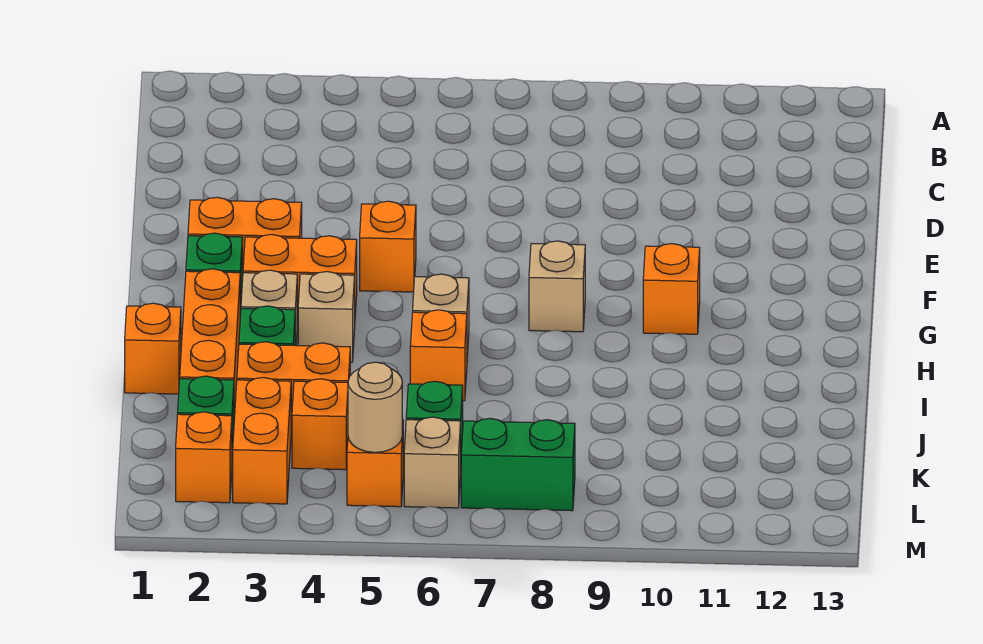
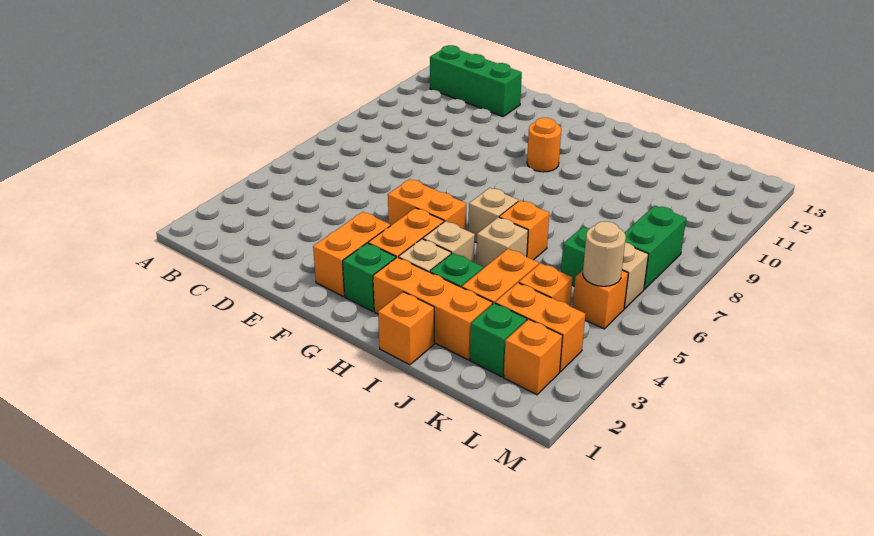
none -> green brick B12:D12 level 1
orange brick F5 level 1 -> orange brick F5:G5 level 1
tan brick G8 level 1 -> tan brick I5 level 1
orange brick G10 level 1 -> orange round brick G10 level 1

